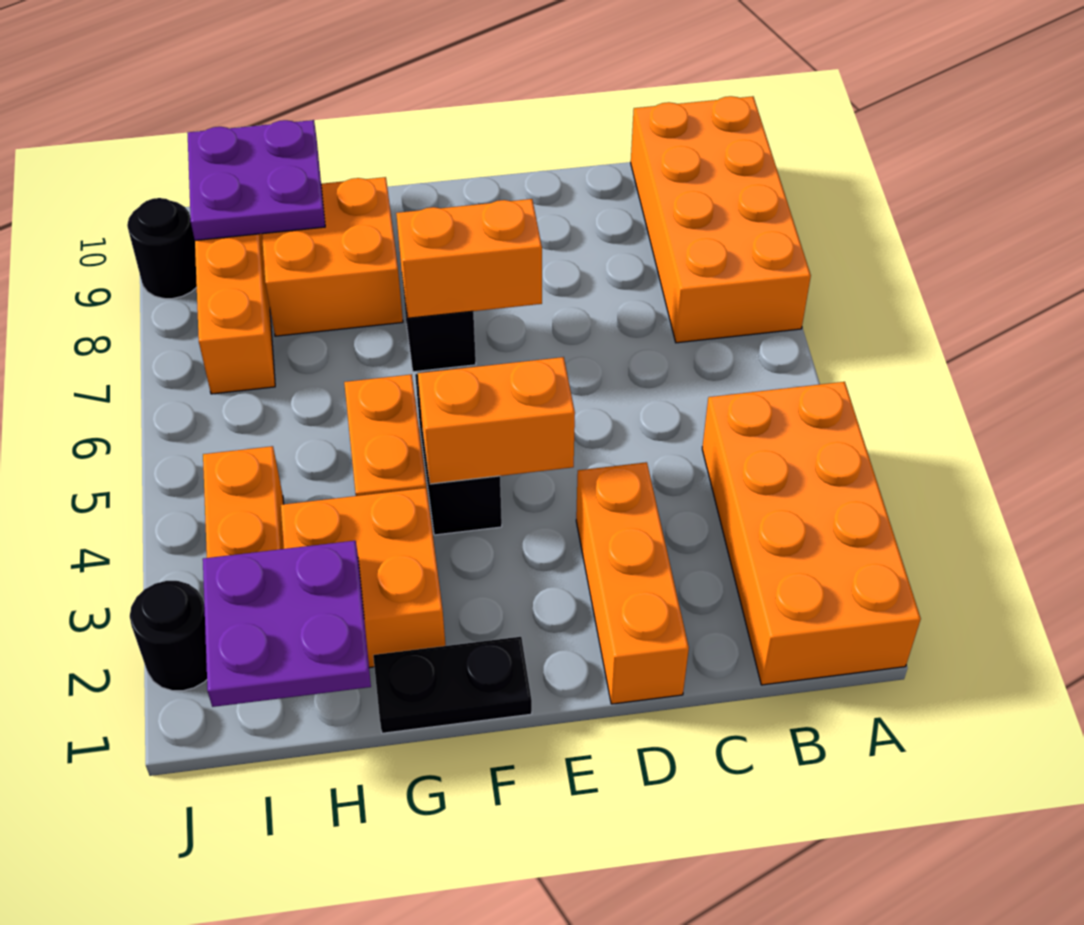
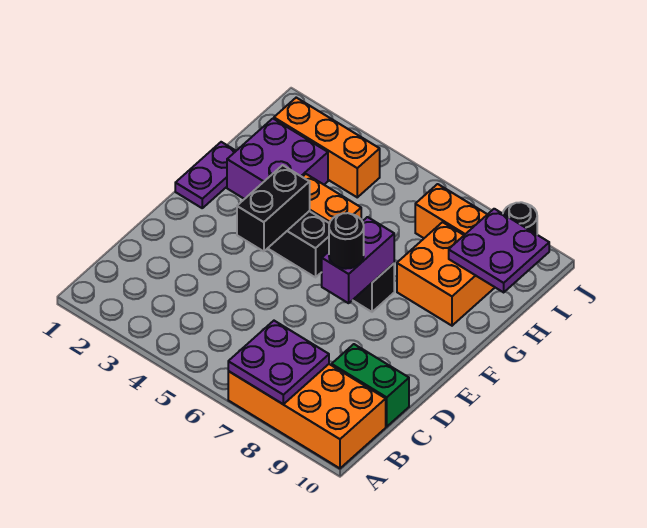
orange brick A1:B4 level 1 -> none
none -> green brick C9:C10 level 1
orange brick D1:D3 level 1 -> none
orange brick E4:F4 level 2 -> black brick E4:F4 level 2
orange brick E7:F7 level 2 -> purple brick E7:F7 level 2
black plate F1:G1 level 1 -> purple plate F1:G1 level 1
orange brick G2:H3 level 1 -> purple brick G2:H3 level 1
purple plate H1:I2 level 2 -> purple plate A7:B8 level 2
black round brick J2 level 1 -> black round brick E7 level 3

